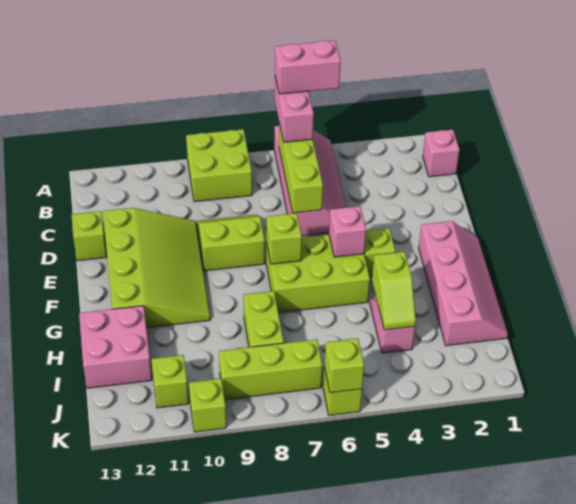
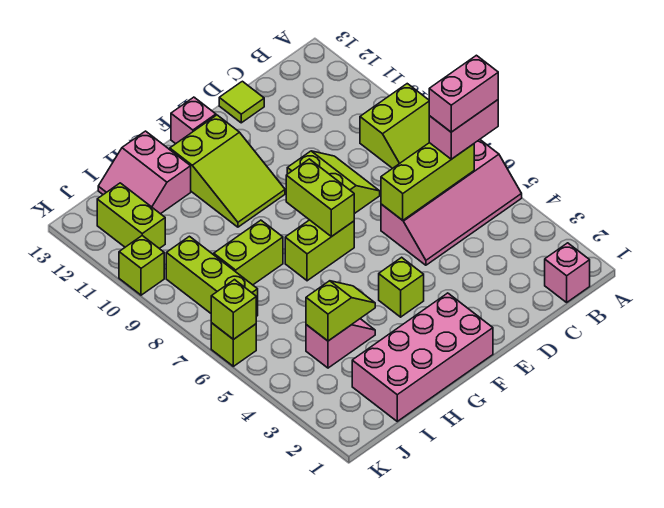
pink brick A5:A6 level 4 -> pink brick A6:B6 level 4
lime brick A8:B9 level 1 -> lime slope A8:B9 level 1 top 9
lime slope D10:G12 level 1 top 12 -> lime slope F10:G12 level 1 top 12
lime brick D13 level 1 -> lime tile D13 level 1
pink slope F1:I2 level 1 top 2 -> pink brick F1:I2 level 1
lime brick F5:G7 level 1 -> lime brick F7:G7 level 1
pink brick F5 level 2 -> pink brick F13 level 1
lime brick F7 level 2 -> lime brick F7:F8 level 2
lime slope H4:I4 level 2 top H -> lime slope H4:I4 level 2 top I
pink brick H12:I13 level 1 -> pink slope H12:I13 level 1 top H
lime brick J11 level 1 -> lime brick J11:J12 level 1

